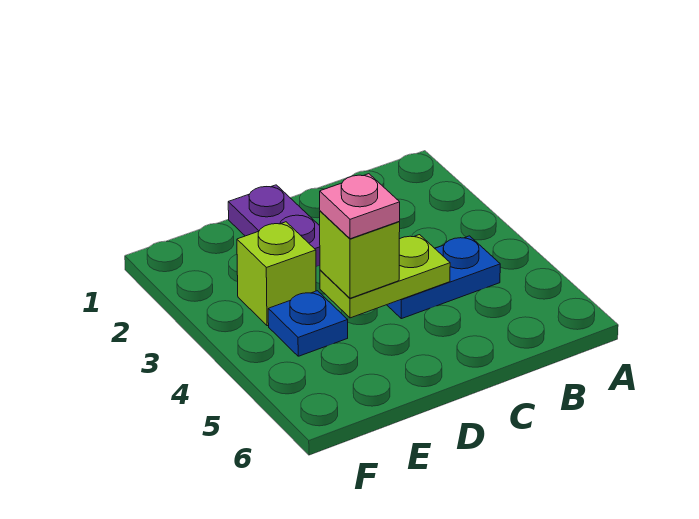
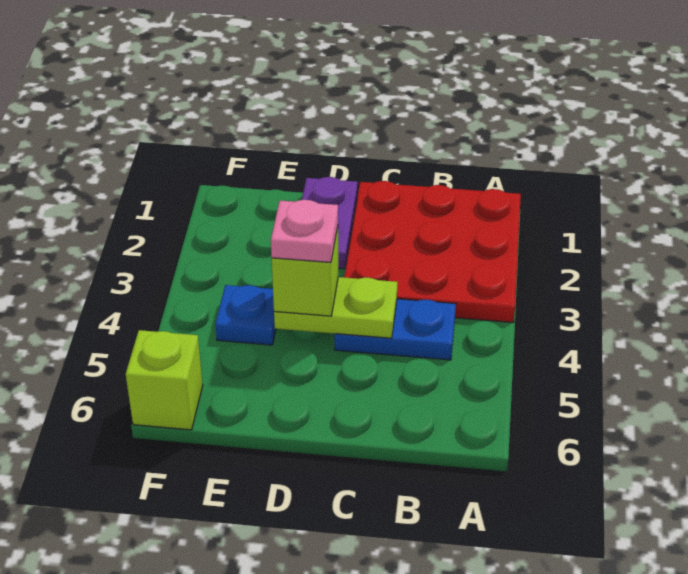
none -> red plate A1:C3 level 1
lime brick E3 level 1 -> lime brick F6 level 1

